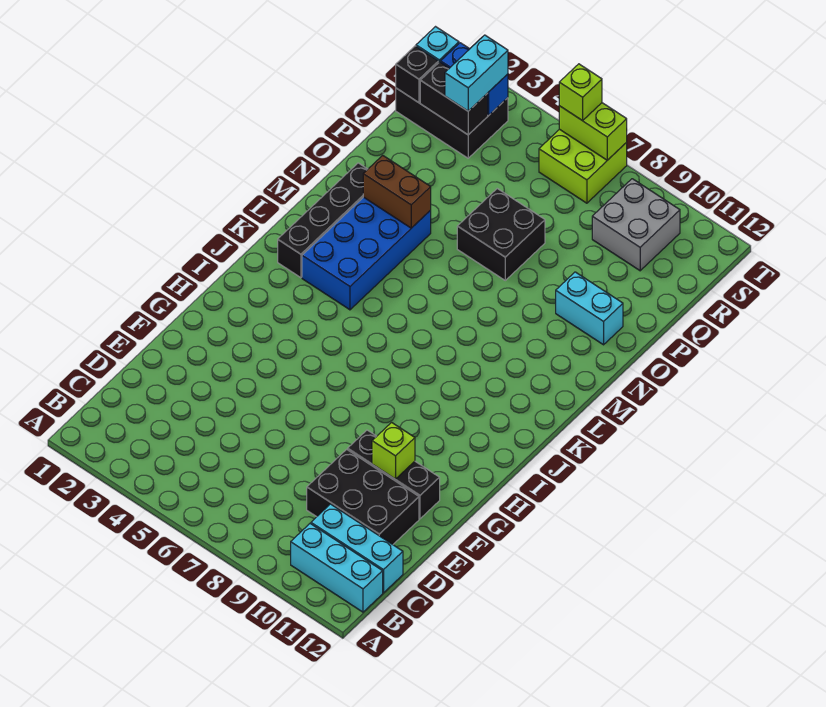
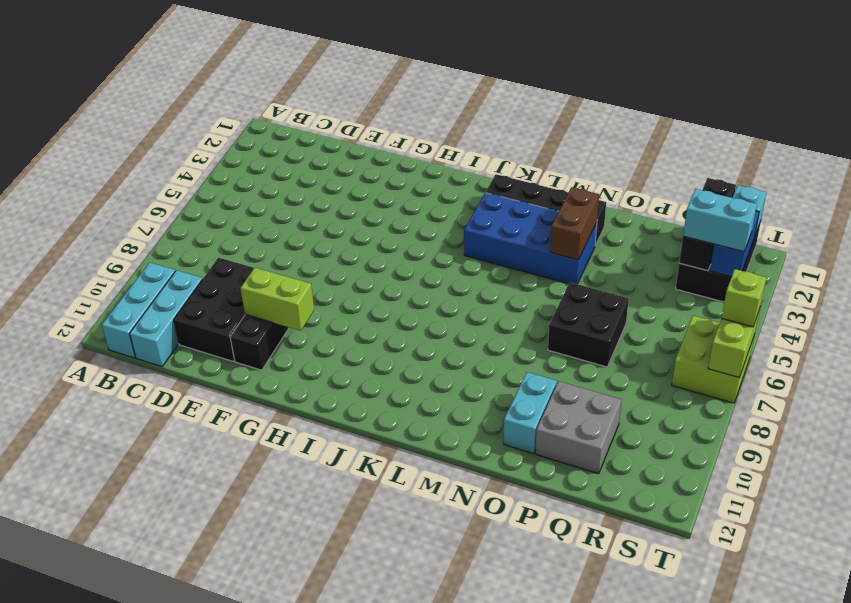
lime brick F10 level 2 -> lime brick F10:G10 level 2
grey brick R9:S10 level 1 -> grey brick P10:Q11 level 1

